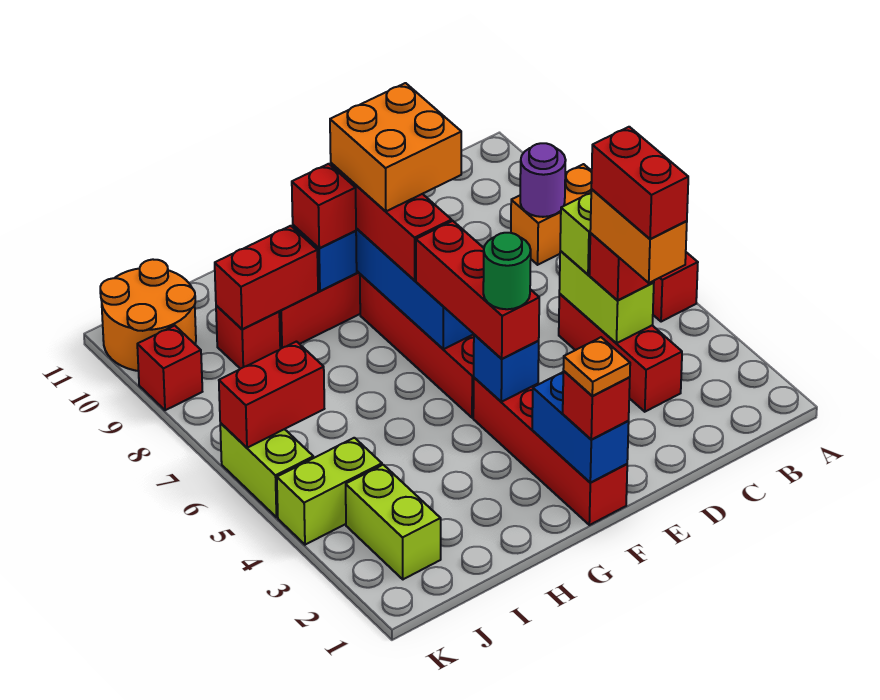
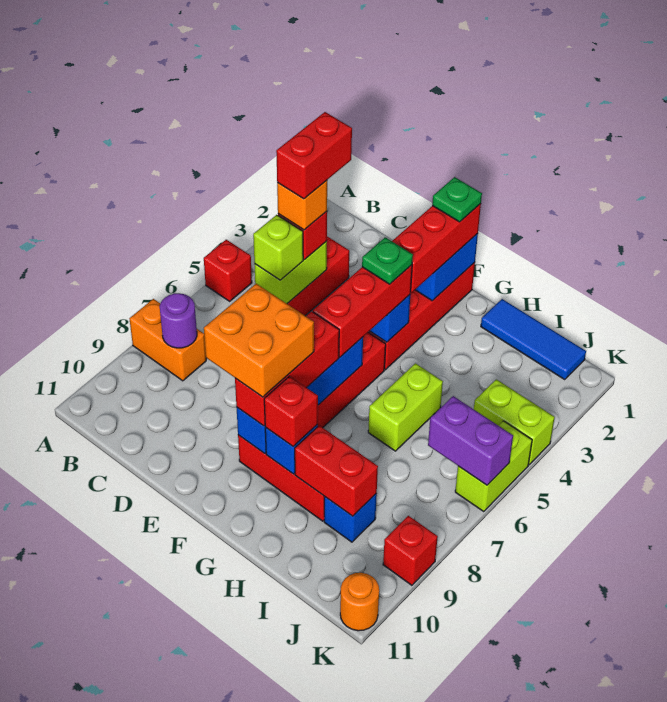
orange brick C3:C4 level 4 -> orange brick C4 level 4
red brick F1 level 3 -> red brick F1:F3 level 3
orange plate F1 level 4 -> green plate F1 level 4
green round brick F4 level 4 -> green plate F4 level 4
none -> blue tile H1:J1 level 1
red brick I9 level 1 -> blue brick I9 level 1
lime brick J2:J3 level 1 -> lime brick H5:H6 level 1
red brick J6:K6 level 2 -> purple brick J6:K6 level 2
orange round brick J10:K11 level 1 -> orange round brick K11 level 1

